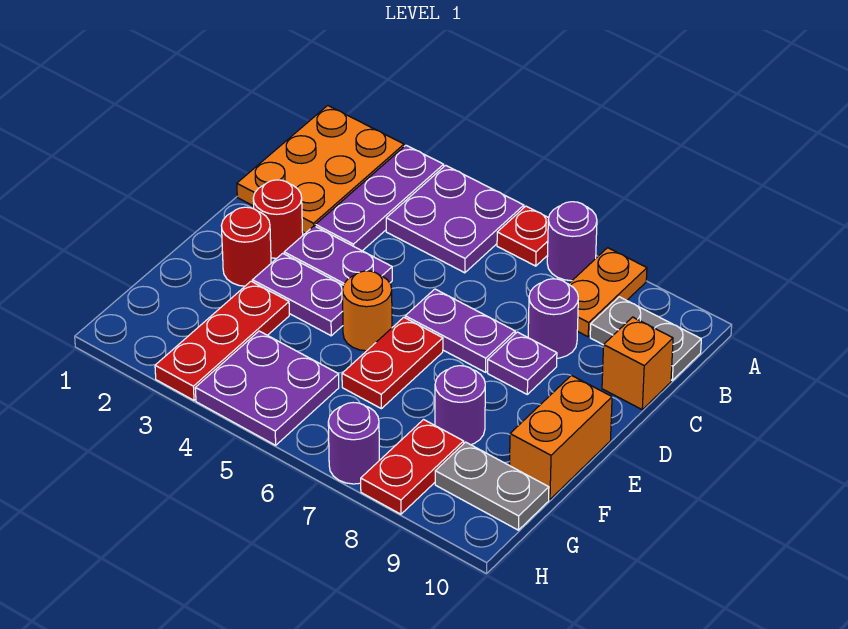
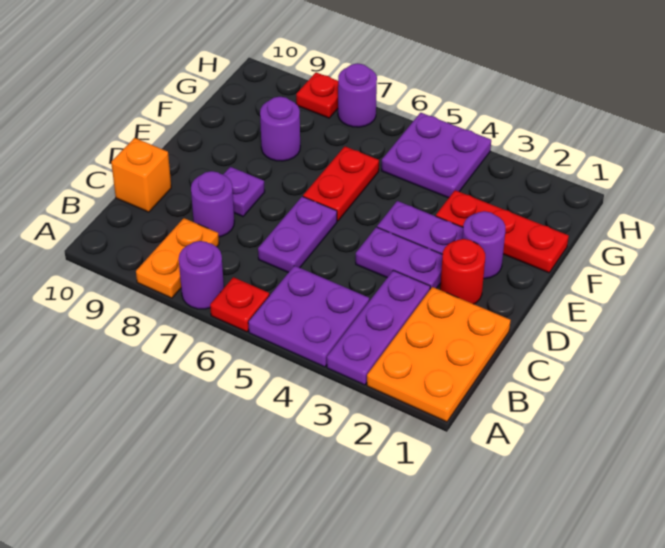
grey plate B9:B10 level 1 -> none
purple plate D6:D7 level 1 -> purple plate C6:D6 level 1
red round brick E2 level 1 -> purple round brick E2 level 1
orange round brick E5 level 1 -> none
orange brick E10:F10 level 1 -> none
red plate F3:H3 level 1 -> red plate F1:F3 level 1
red plate G8:H8 level 1 -> red plate H8 level 1
grey plate G9:G10 level 1 -> none

